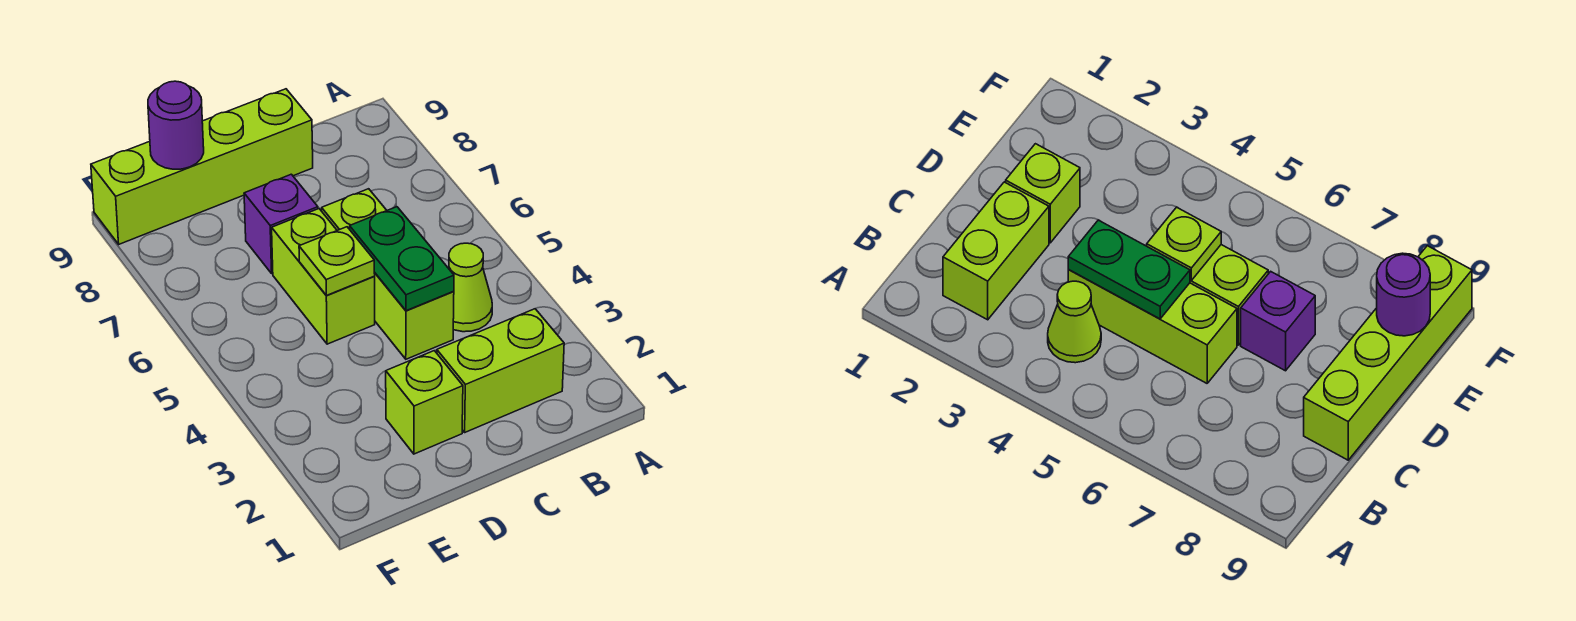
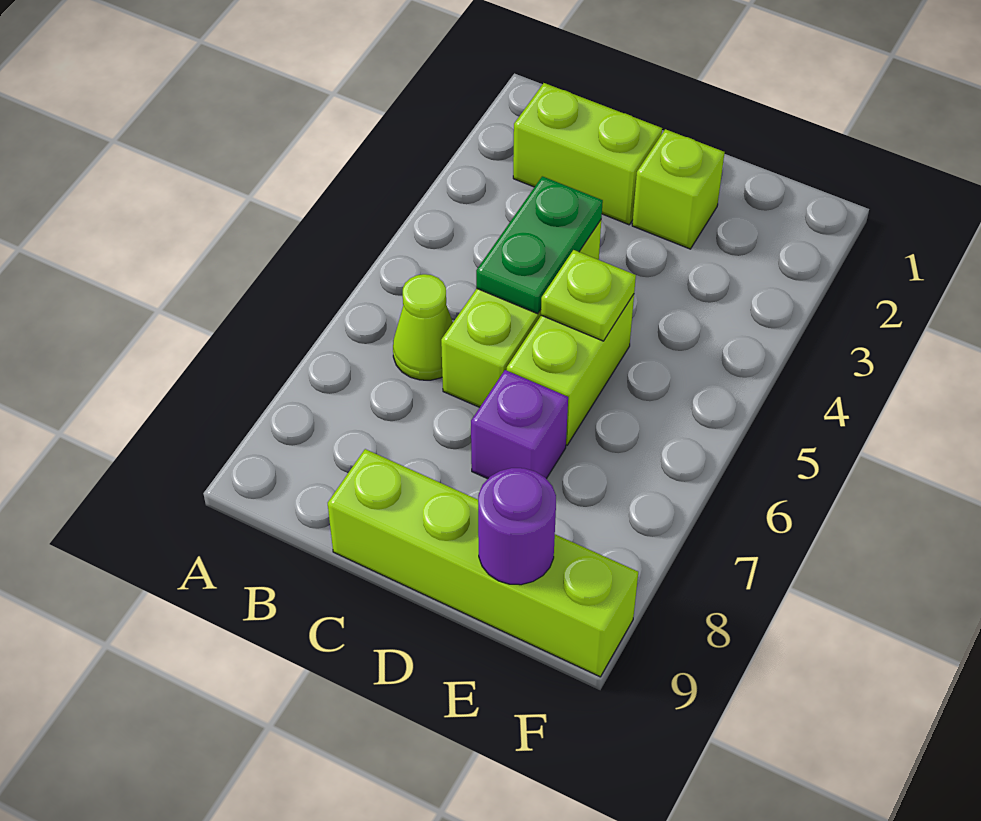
lime cone B4 level 1 -> lime cone B6 level 1

